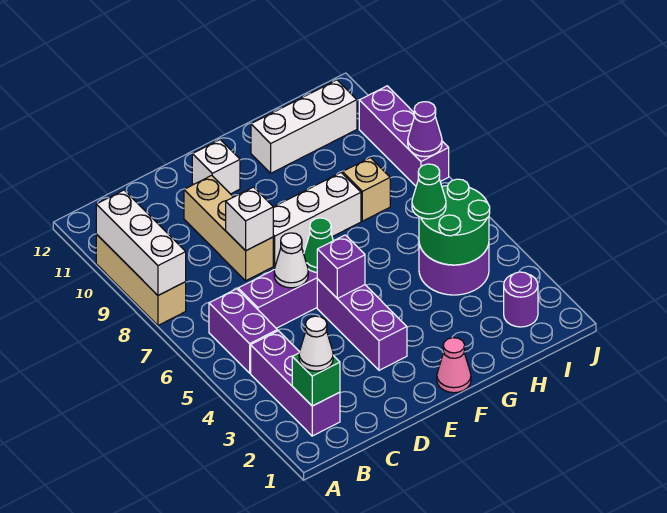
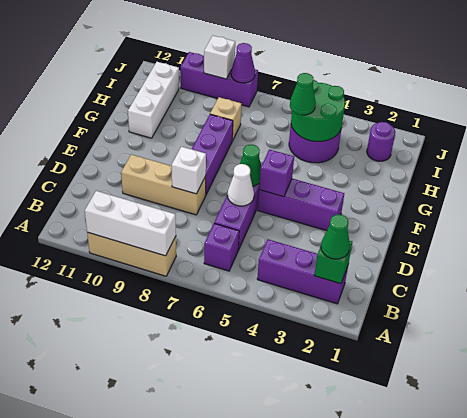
white cone B2 level 3 -> green cone B2 level 3
purple brick B5:B6 level 1 -> purple brick B6 level 1
white brick E8:G8 level 1 -> purple brick E8:G8 level 1
white brick E11 level 1 -> white brick J9 level 2
pink cone F1 level 1 -> none

